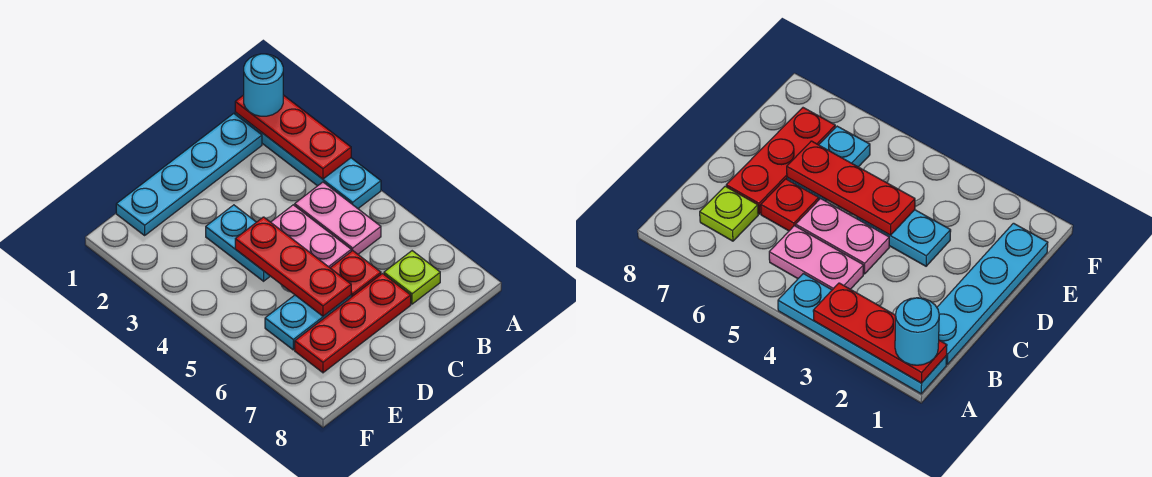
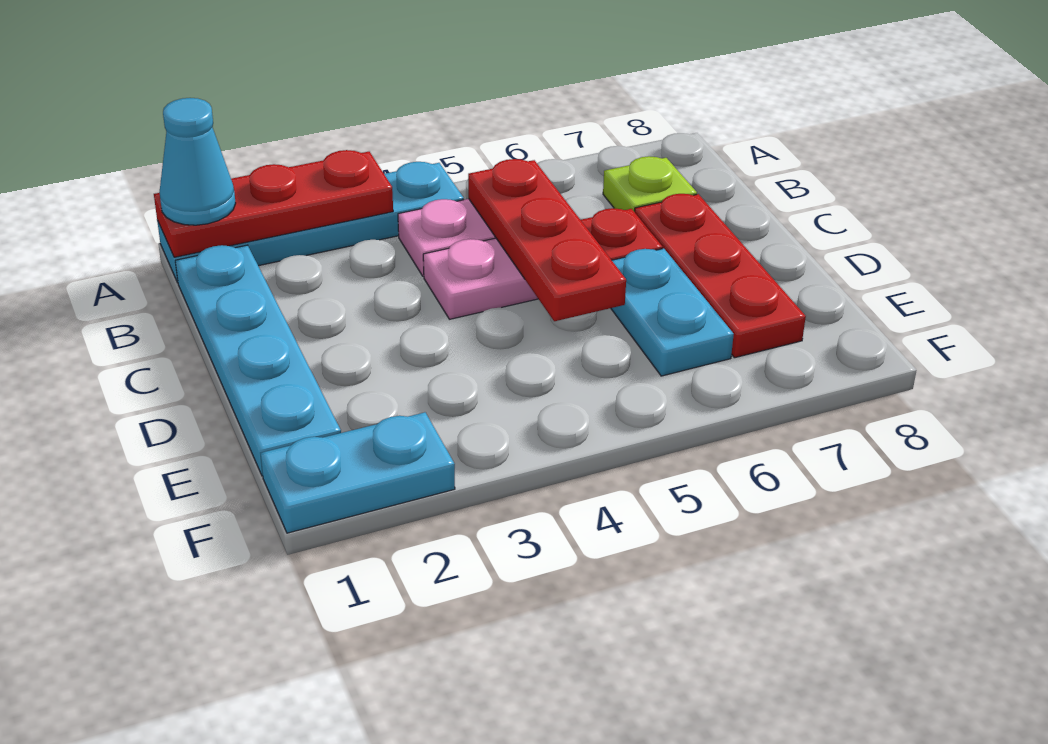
cyan round brick A1 level 3 -> cyan cone A1 level 3
cyan plate D3:D4 level 1 -> cyan plate F1:F2 level 1
red plate D4:D6 level 2 -> red plate B5:D5 level 2

